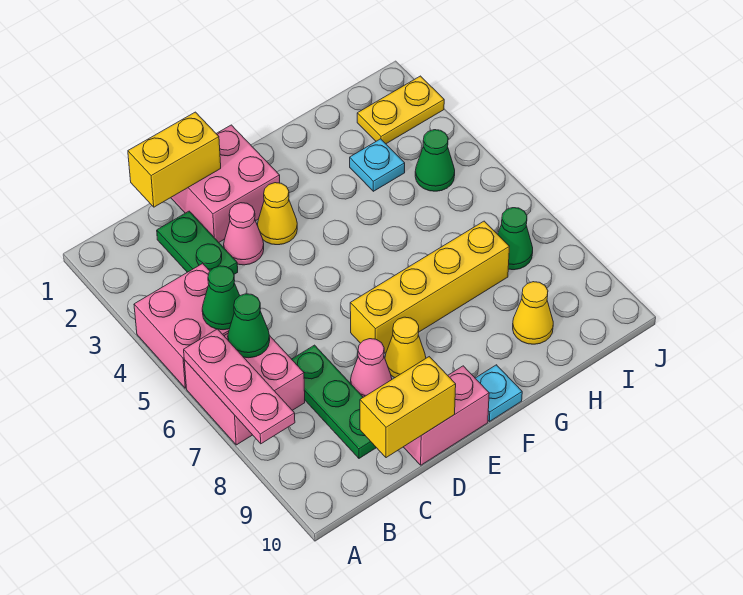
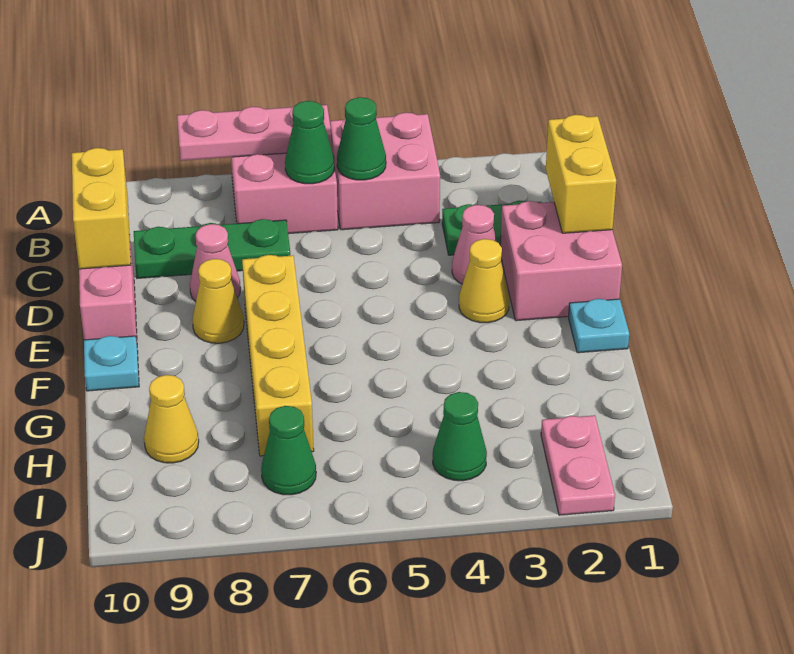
cyan plate H3 level 1 -> cyan plate F1 level 1
yellow plate I2:J2 level 1 -> pink plate I2:J2 level 1

